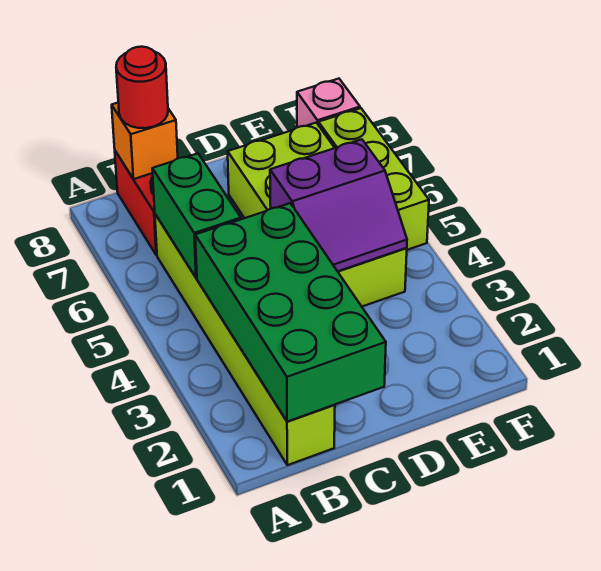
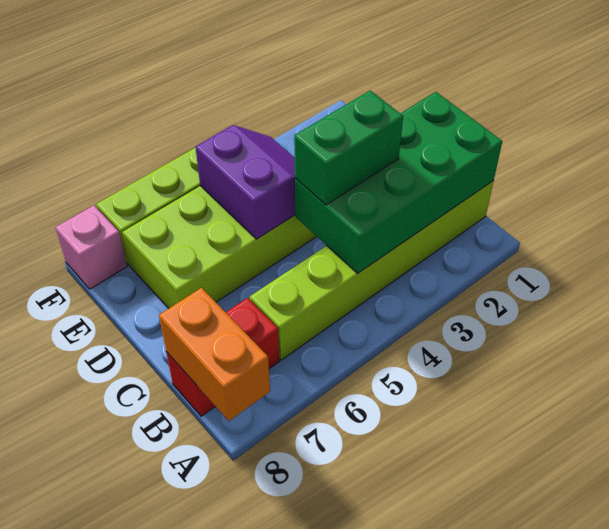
green brick B5:B6 level 2 -> green brick C3:C4 level 3
orange brick B8 level 2 -> orange brick A8:B8 level 2
red round brick B8 level 3 -> none

